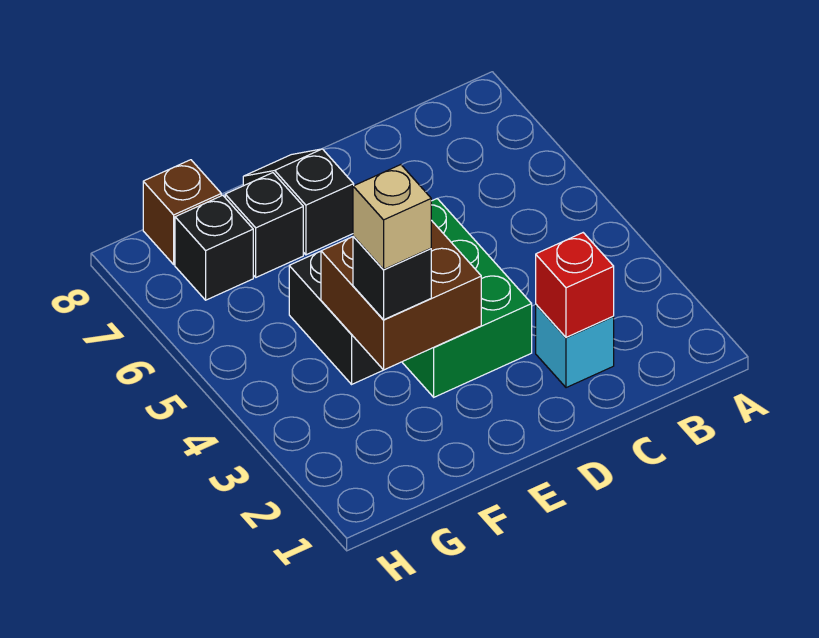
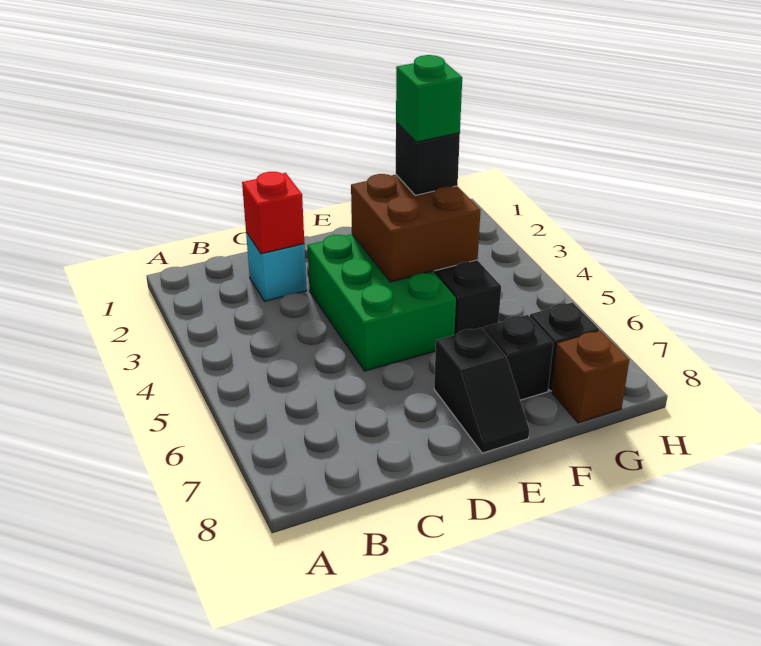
tan brick F3 level 4 -> green brick F3 level 4

